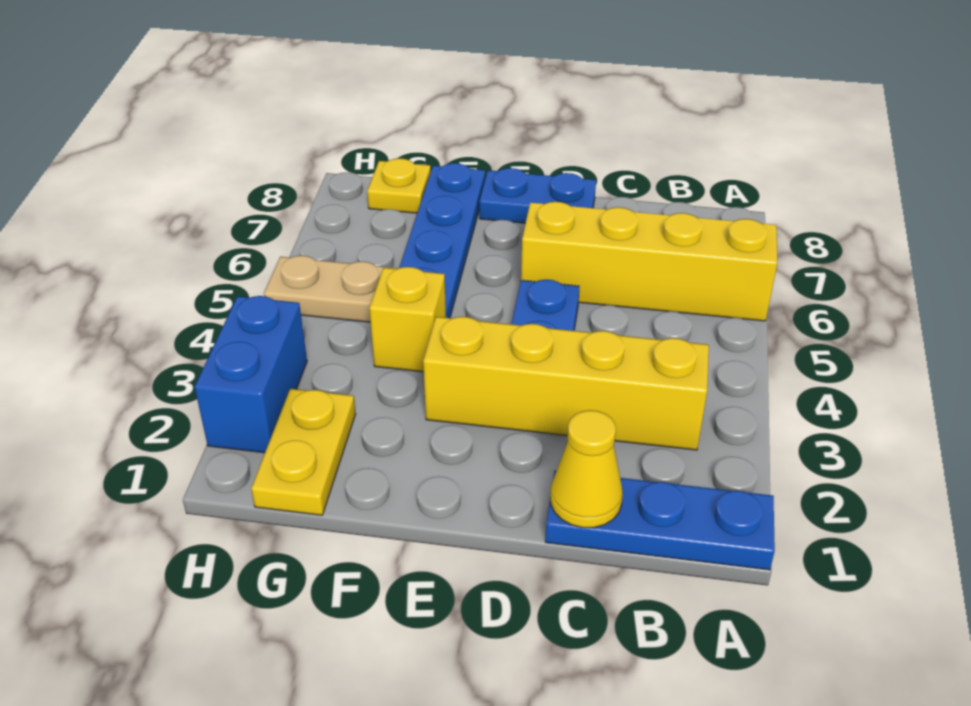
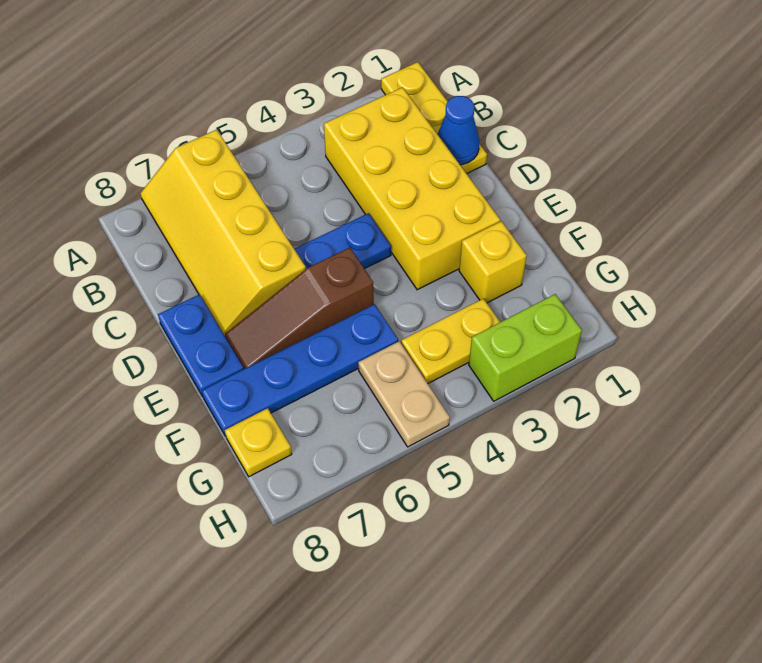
blue plate A1:C1 level 1 -> yellow plate A1:C1 level 1
yellow brick B3:E3 level 1 -> yellow brick B2:E3 level 1
yellow cone C1 level 2 -> blue cone C1 level 2
none -> brown slope E5:E7 level 1 top 5
yellow brick F4 level 1 -> yellow brick F2 level 1
yellow plate G1:G2 level 1 -> yellow plate G3:G4 level 1
blue brick H2:H3 level 1 -> lime brick H2:H3 level 1

